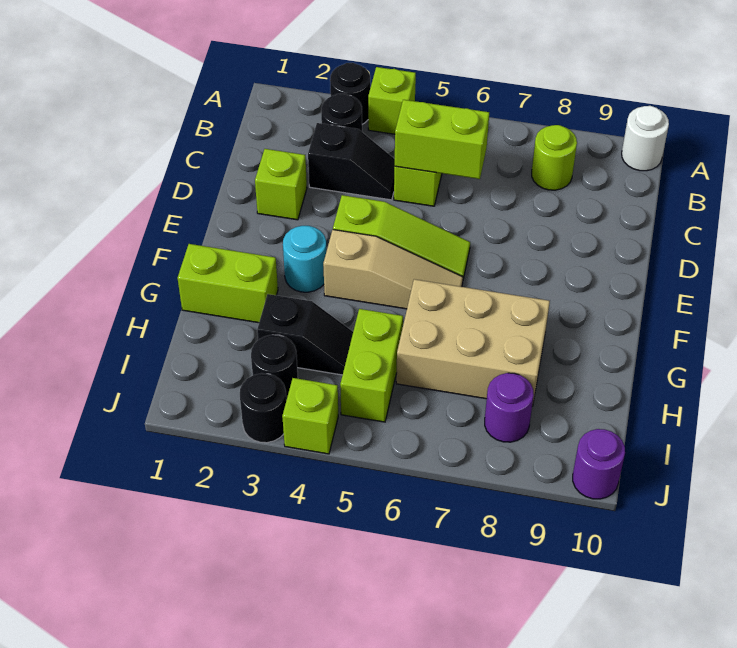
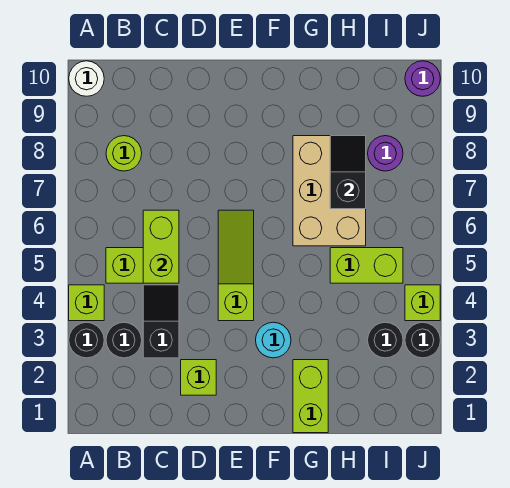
tan slope F4:F6 level 1 top 4 -> none
black slope H3:H4 level 1 top 3 -> black slope H7:H8 level 2 top 7

